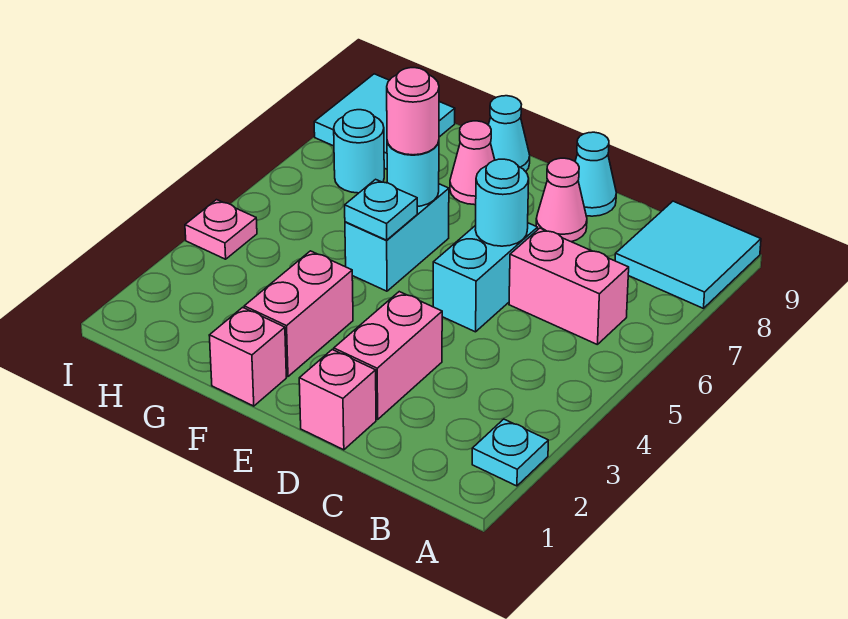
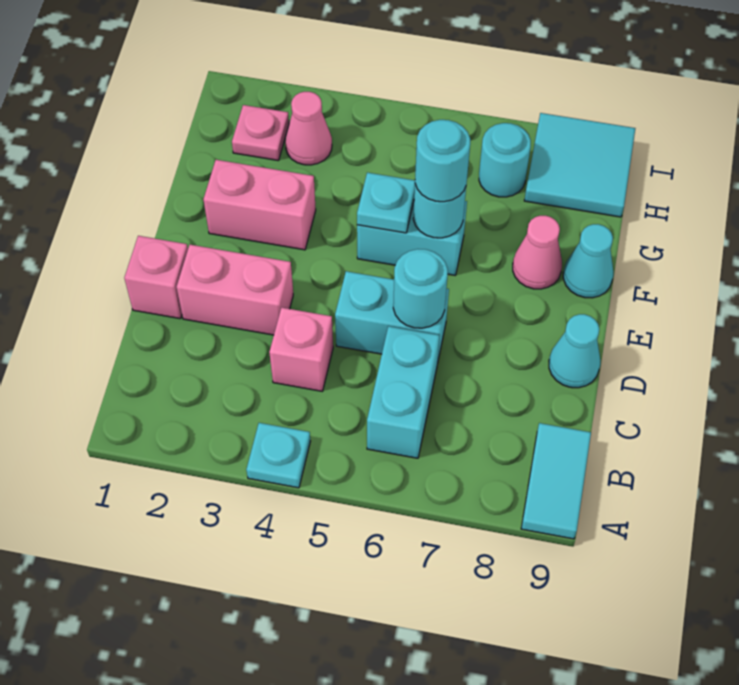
cyan plate A2 level 1 -> cyan plate A4 level 1
cyan tile A8:B9 level 1 -> cyan tile A9:B9 level 1
pink brick B6:C6 level 1 -> cyan brick B6:C6 level 1
pink cone D8 level 1 -> pink cone H3 level 1
pink brick F1 level 1 -> pink brick C4 level 1
pink round brick F6 level 3 -> cyan round brick F6 level 3
pink plate I4 level 1 -> pink plate H2 level 1

